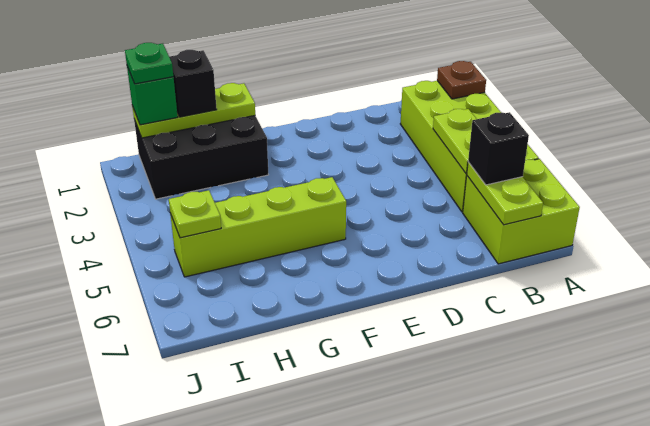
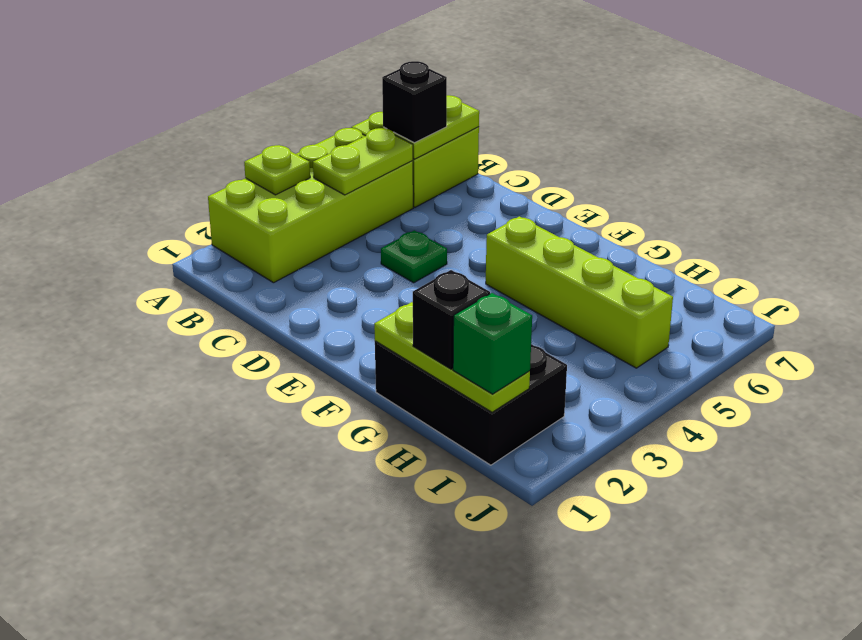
brown plate A2 level 2 -> none
green plate I1 level 4 -> green plate D4 level 1
lime plate I5 level 2 -> lime plate A3 level 2

